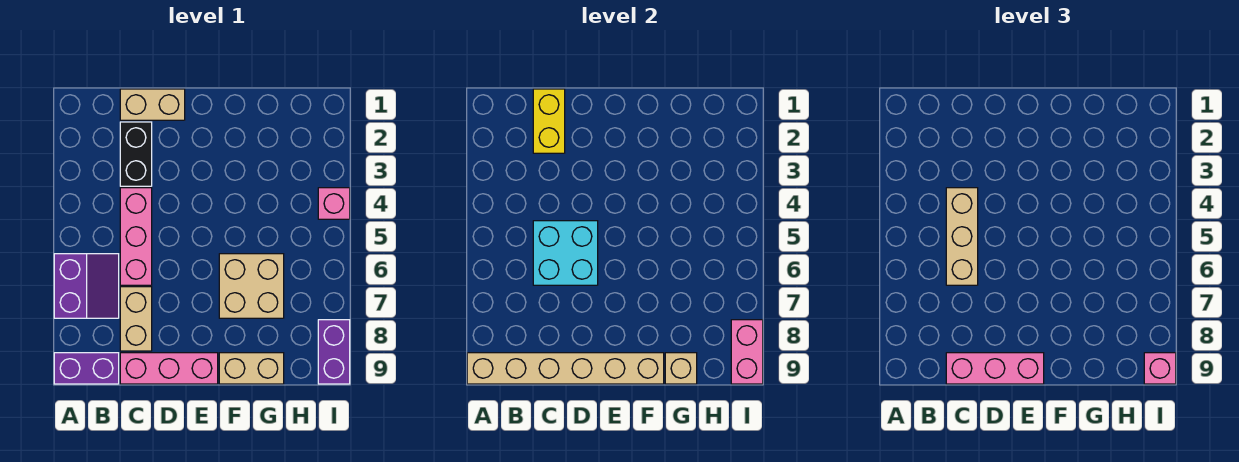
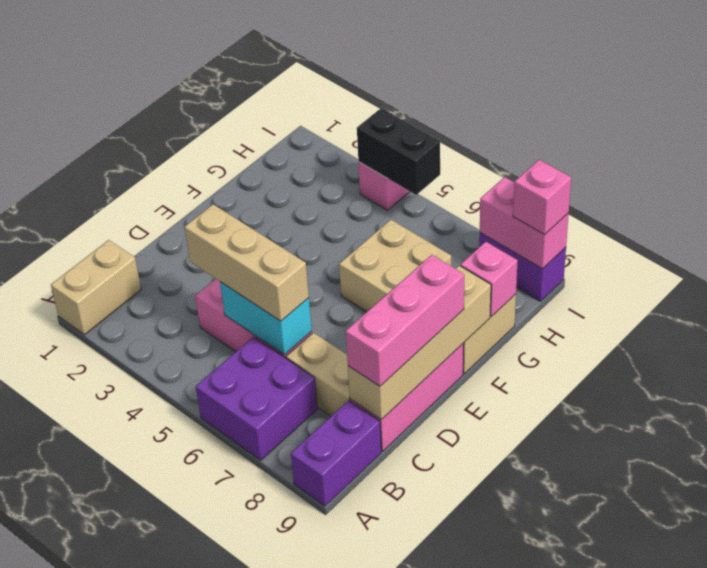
purple slope A6:B7 level 1 top A -> purple brick A6:B7 level 1
tan brick A9:F9 level 2 -> tan brick C9:F9 level 2
tan brick C1:D1 level 1 -> tan brick A1:B1 level 1
yellow brick C1:C2 level 2 -> none
black brick C2:C3 level 1 -> black brick I4:I5 level 2
cyan brick C5:D6 level 2 -> cyan brick C5:C6 level 2
tan brick G9 level 2 -> pink brick G9 level 2

